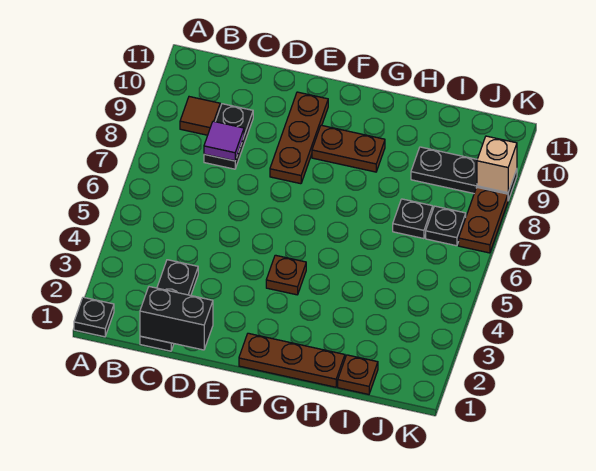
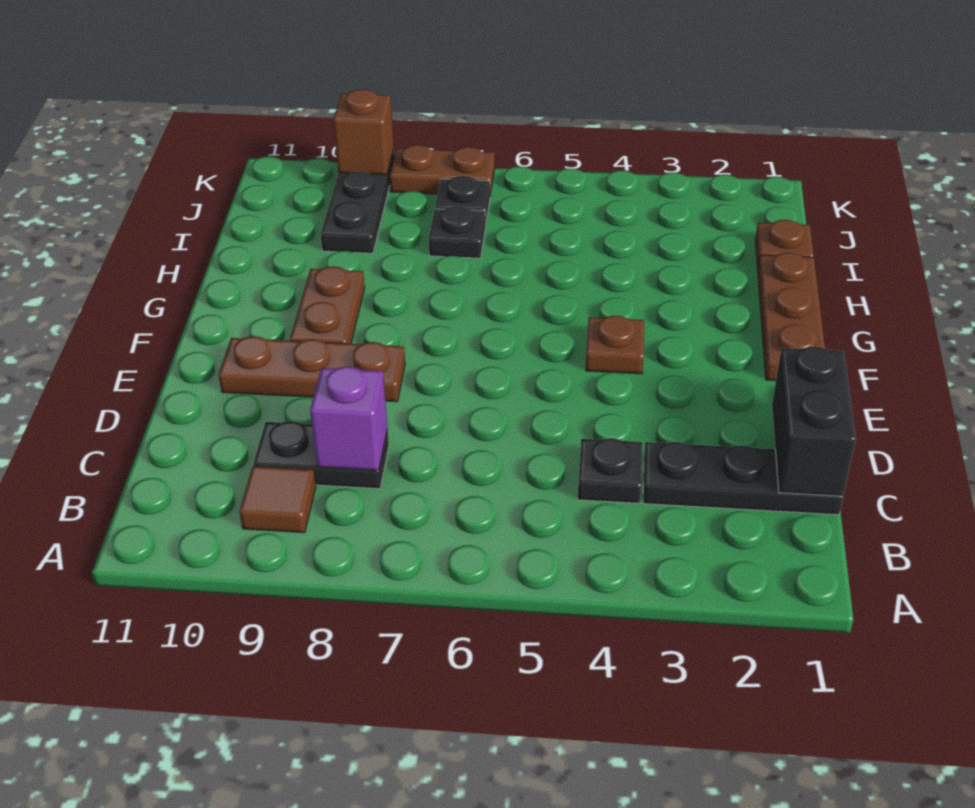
black plate A1 level 1 -> black plate C4 level 1
purple tile C8 level 2 -> purple brick C8 level 2
tan brick K9 level 2 -> brown brick K9 level 2

